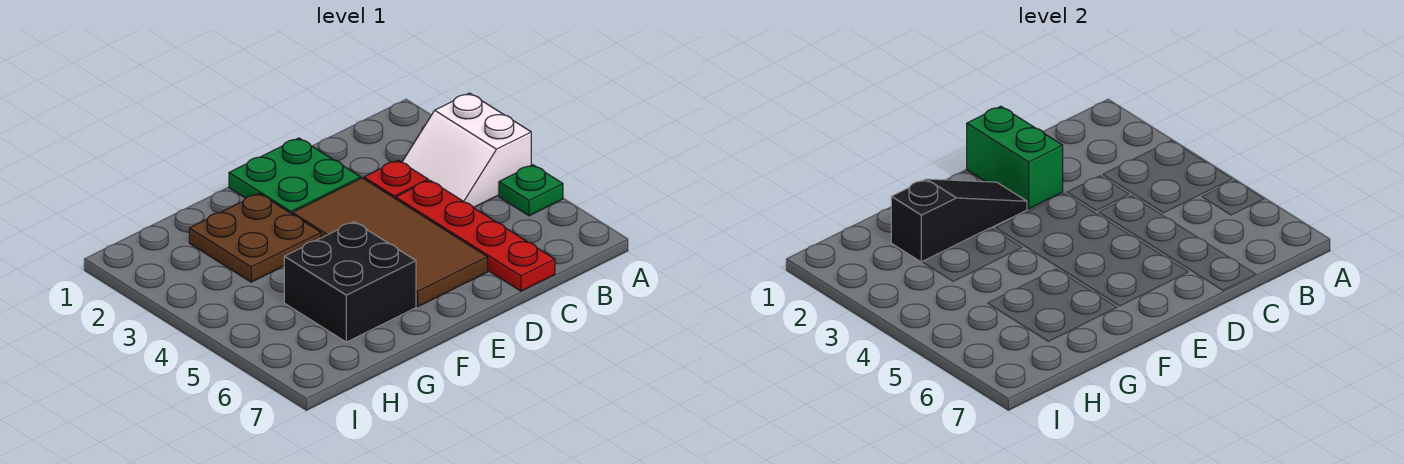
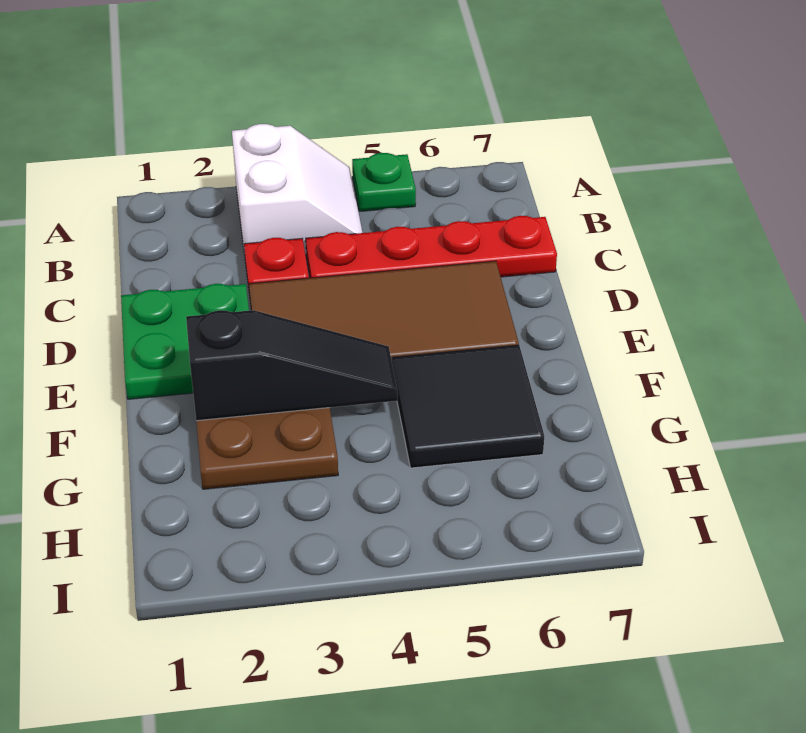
white slope A3:B4 level 1 top A -> white slope A3:B4 level 1 top 3
green brick D1:D2 level 2 -> none
black slope E2:G2 level 2 top G -> black slope F2:F4 level 2 top 2
black brick F5:G6 level 1 -> black tile F5:G6 level 1

